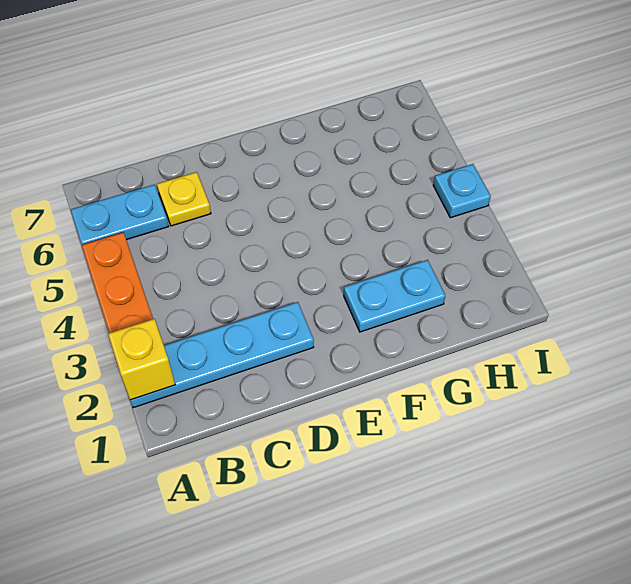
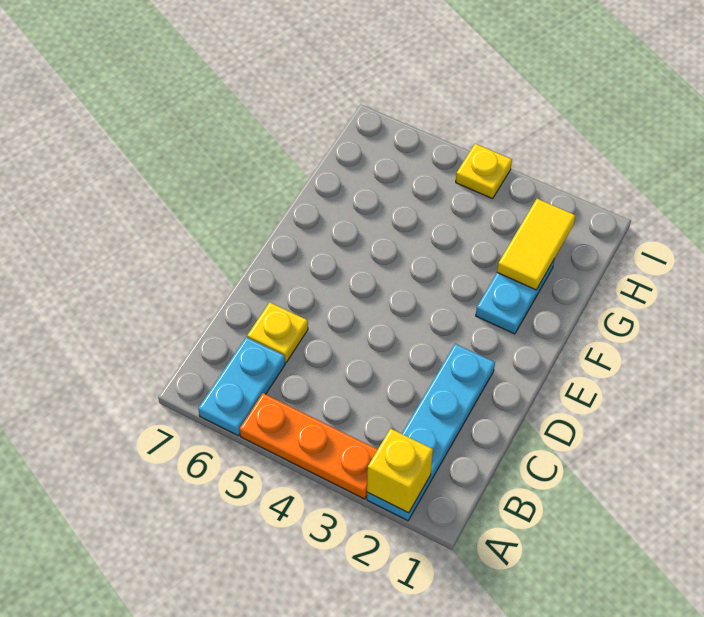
none -> yellow tile G2:H2 level 2
cyan plate I4 level 1 -> yellow plate I4 level 1

